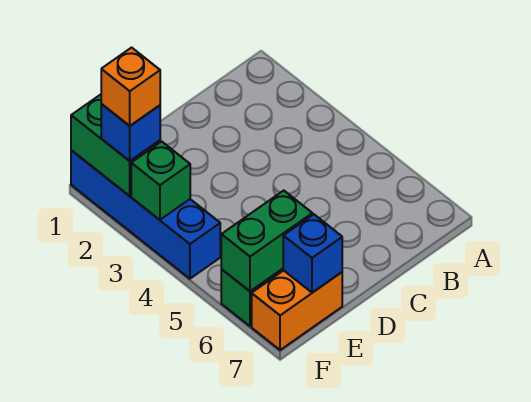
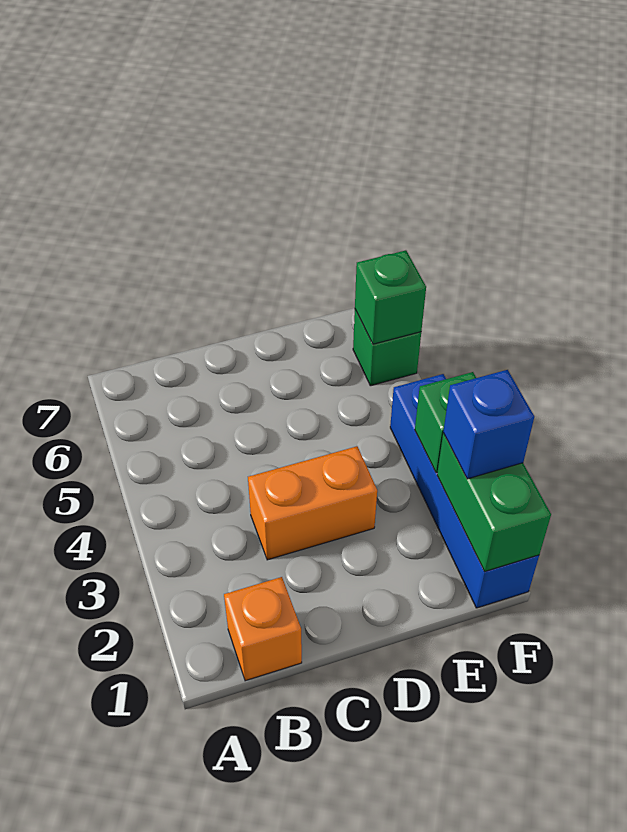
green brick E6:F6 level 2 -> green brick F6 level 2
orange brick E7:F7 level 1 -> orange brick C3:D3 level 1
blue brick E7 level 2 -> none
orange brick F2 level 4 -> orange brick B1 level 1

